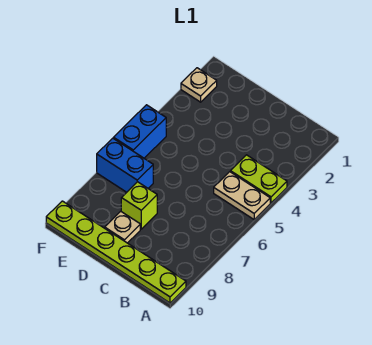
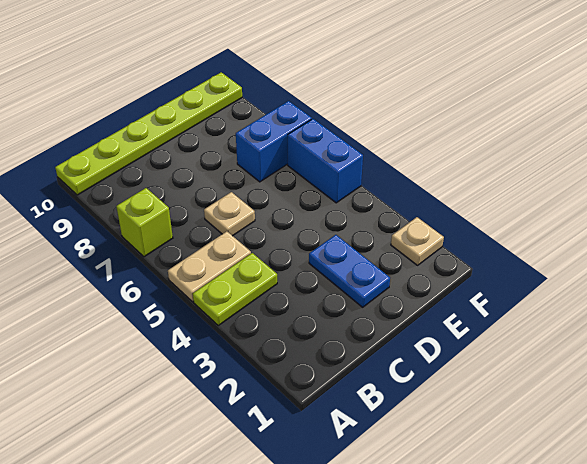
none -> blue plate D2:D3 level 1
lime brick D8 level 1 -> lime brick A7 level 1
tan plate D9 level 1 -> tan plate C6 level 1

